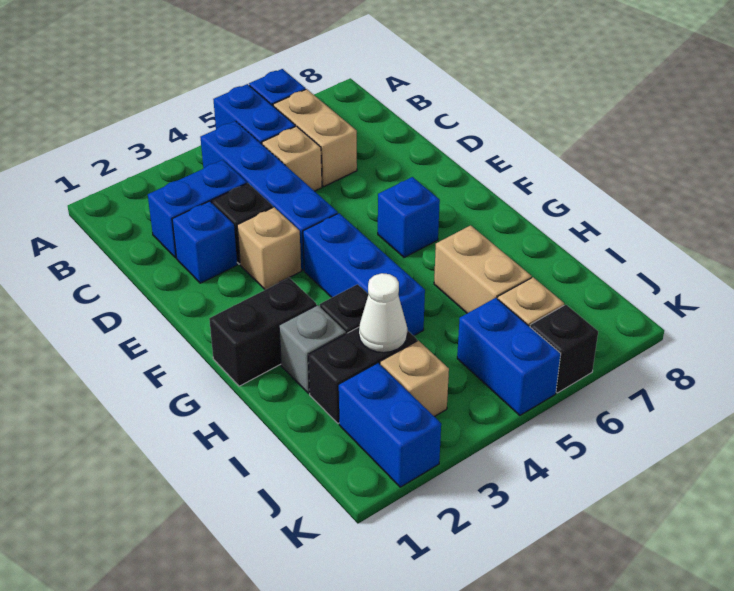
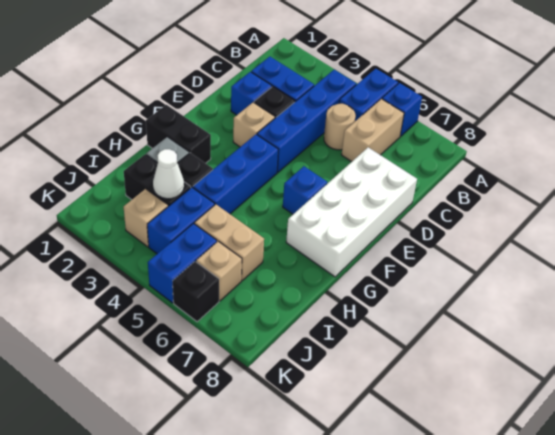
tan brick C5 level 1 -> tan round brick C5 level 1
none -> white brick D7:G8 level 1
tan brick H6:I6 level 1 -> tan brick I5:I6 level 1
blue brick J2:K2 level 1 -> blue brick I4:J4 level 1

